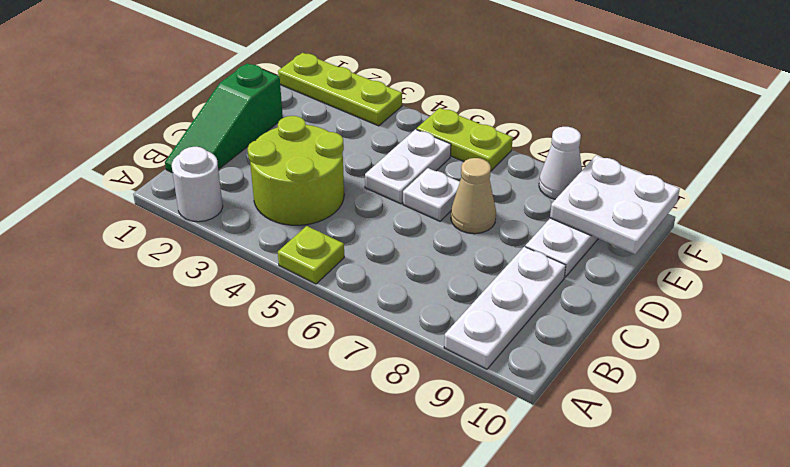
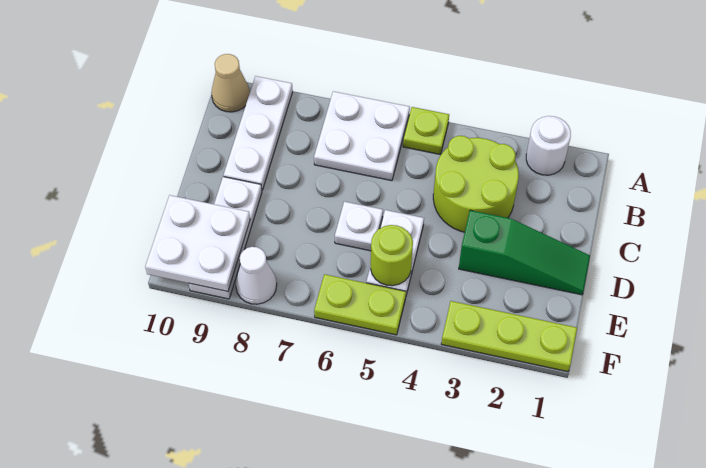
none -> white plate A6:B7 level 1
green slope B1:D1 level 1 top D -> green slope D1:D3 level 1 top 3
tan cone D7 level 1 -> tan cone A10 level 1
none -> lime round brick E5 level 2

